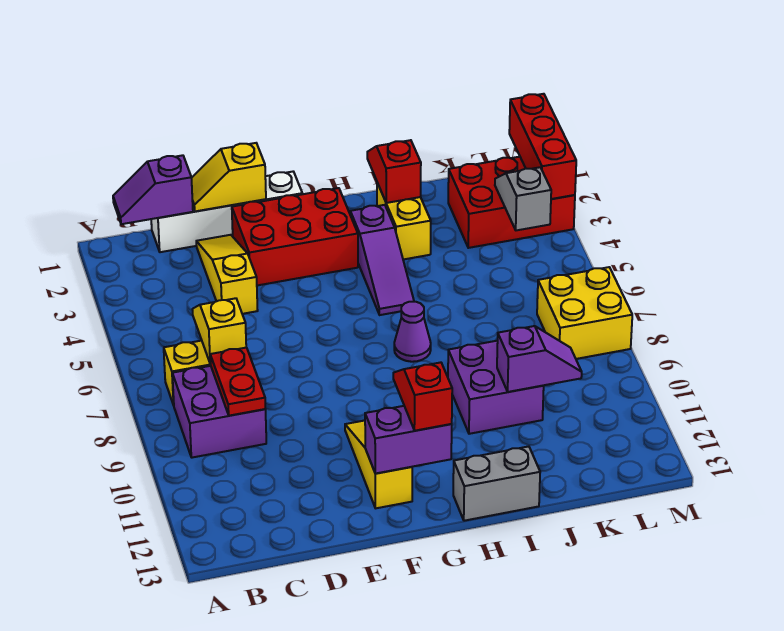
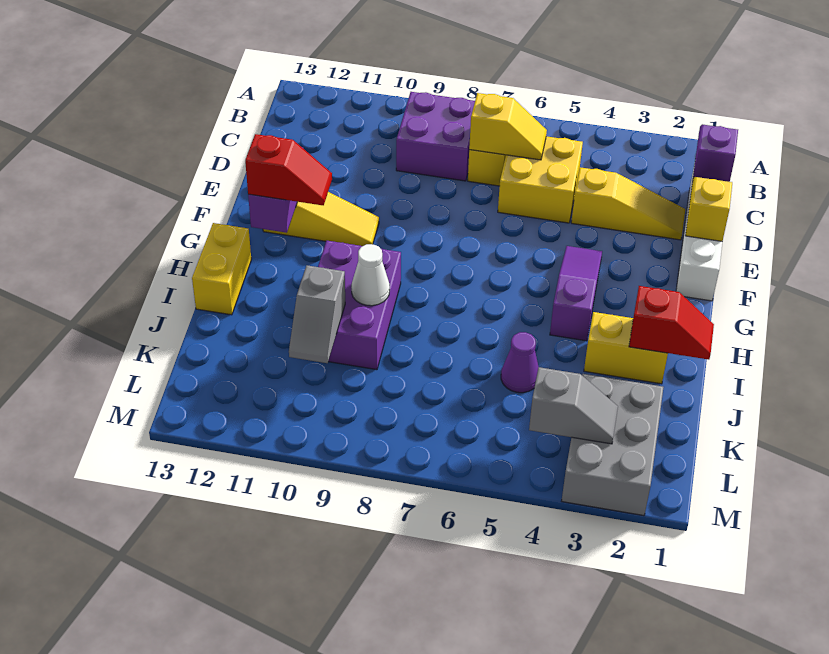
red plate C8:C9 level 2 -> none
red brick E2:G3 level 1 -> none
purple slope H3:H5 level 1 top 3 -> purple slope F4:H4 level 1 top H
purple cone H7 level 1 -> purple cone J5 level 1
grey brick H13:I13 level 1 -> yellow brick H13:I13 level 1
purple brick I9:J10 level 1 -> purple brick H9:J10 level 1
none -> white cone I9 level 2
purple slope J10:K10 level 2 top J -> grey slope J10:K10 level 2 top J
red brick K2:M3 level 1 -> grey brick K2:M3 level 1
yellow brick L7:M8 level 1 -> yellow brick C5:D6 level 1
red brick M1:M3 level 2 -> none

